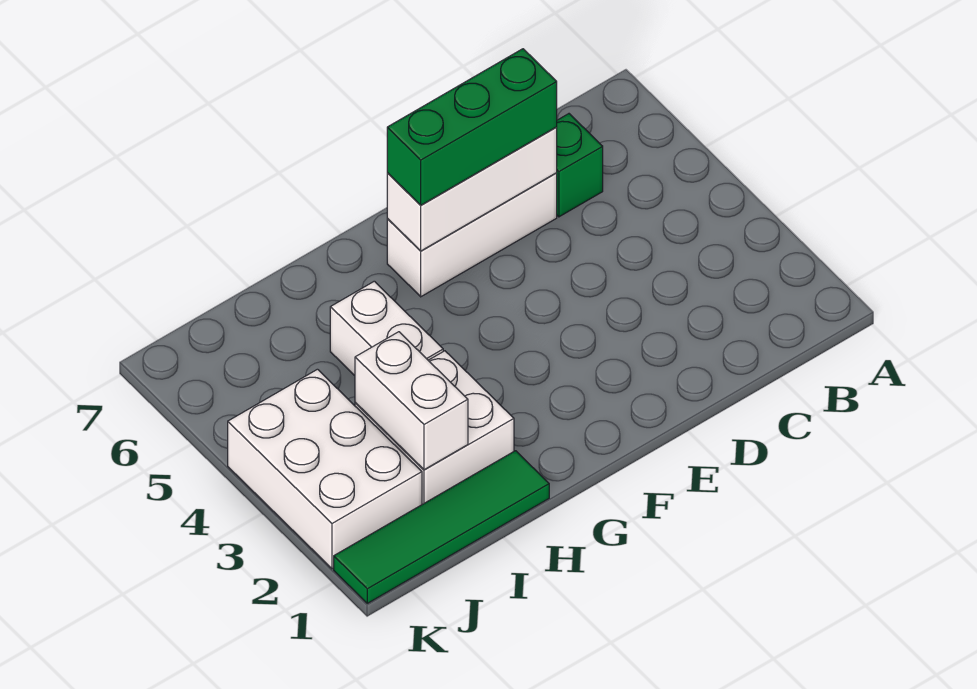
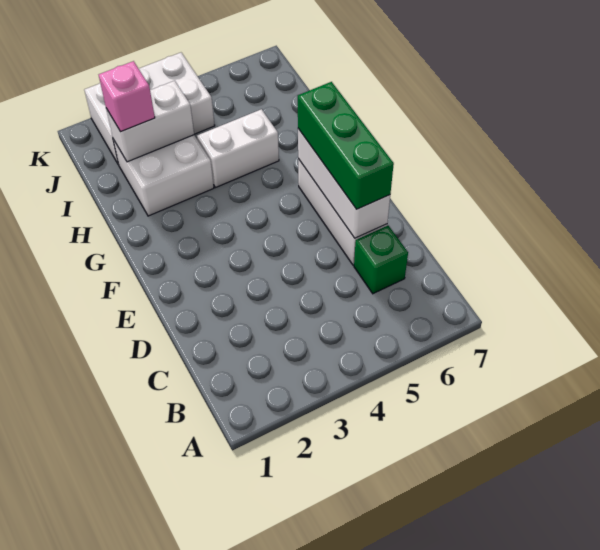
green tile H1:K1 level 1 -> none
none -> pink brick I2 level 3

